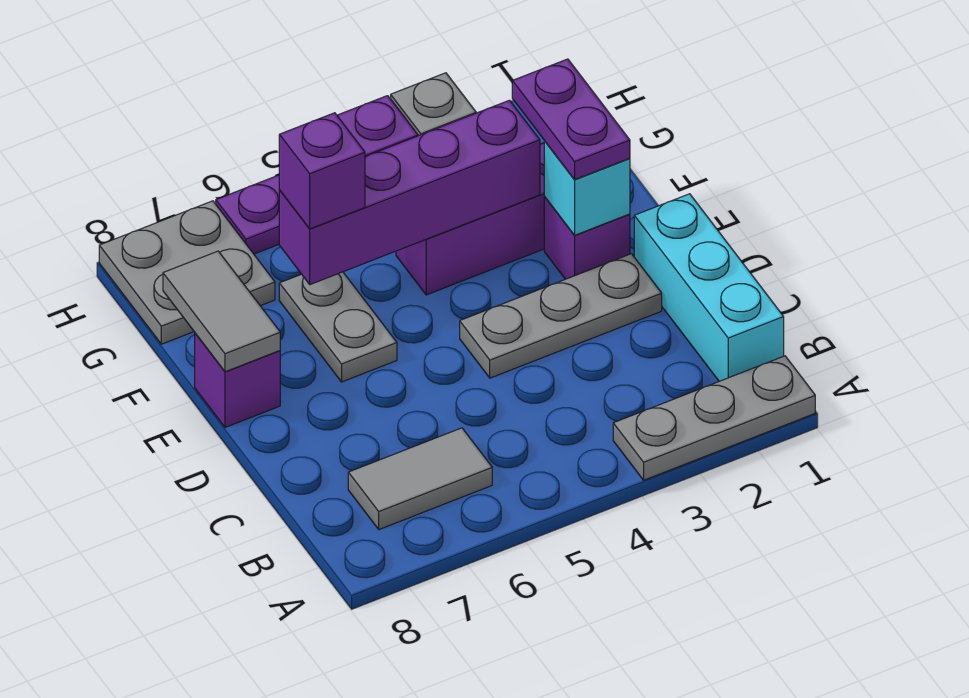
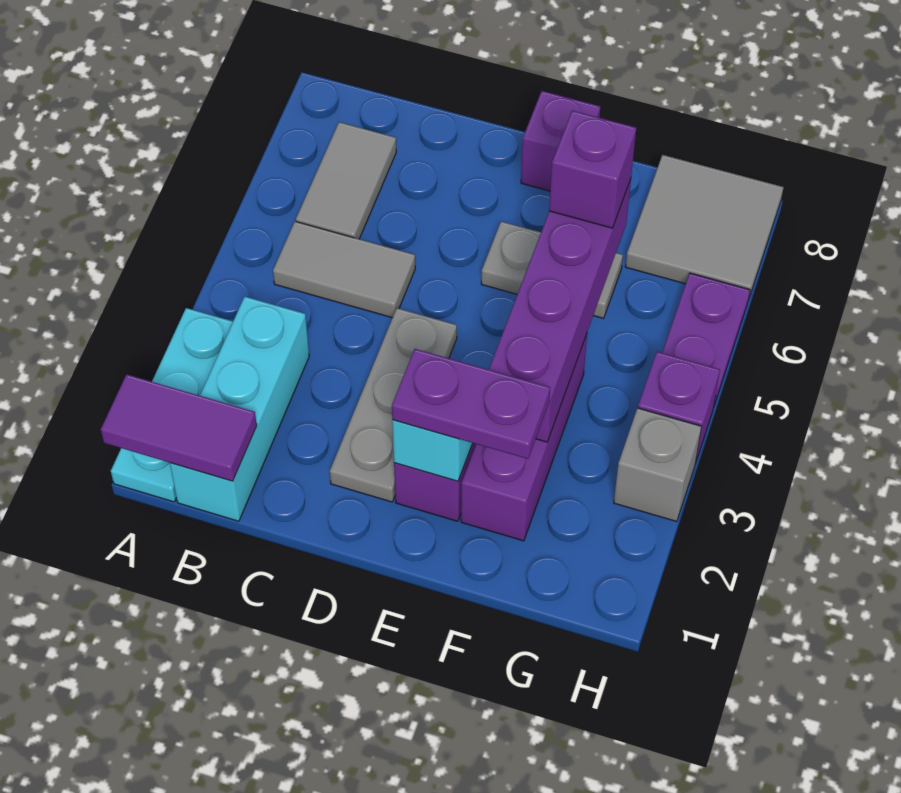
grey plate A1:A3 level 1 -> cyan plate A1:A3 level 1
none -> purple tile A1:B1 level 2
cyan brick B1:D1 level 1 -> cyan brick B1:B3 level 1
grey tile E8:F8 level 2 -> grey tile B5:C5 level 1
grey plate G7:H8 level 1 -> grey tile G7:H8 level 1

